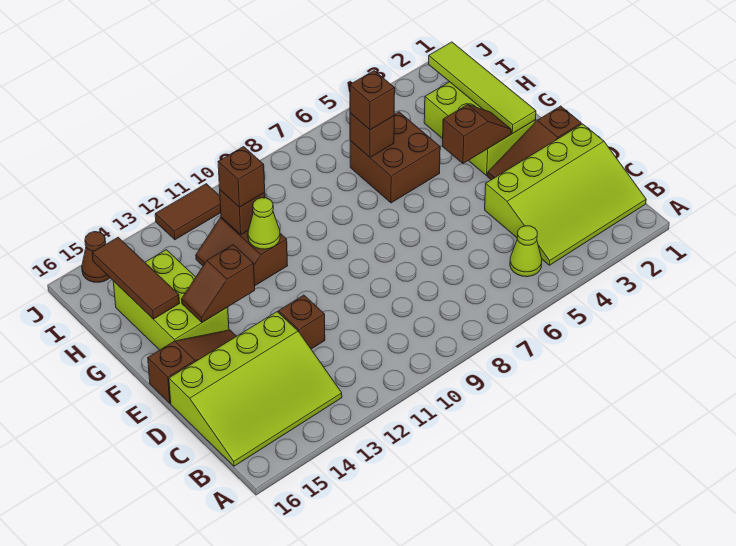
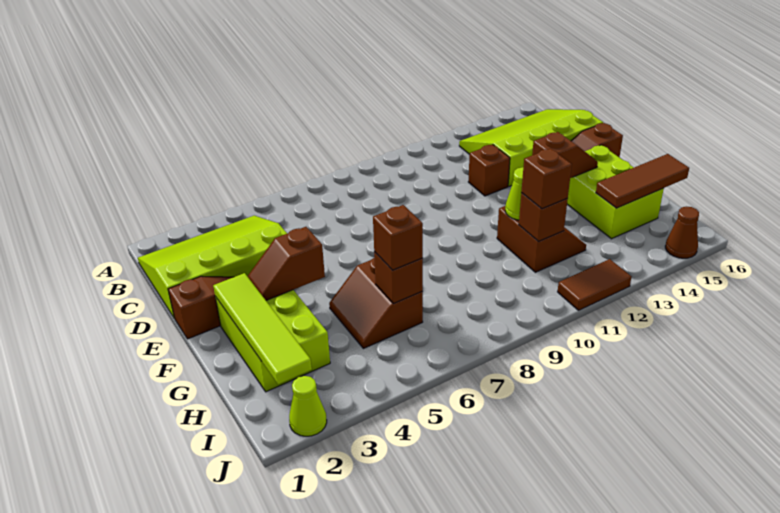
lime cone B5 level 1 -> lime cone J2 level 1
brown brick G5:H6 level 1 -> brown slope G5:H6 level 1 top 6
brown tile G15:I15 level 2 -> brown tile H14:H16 level 2

